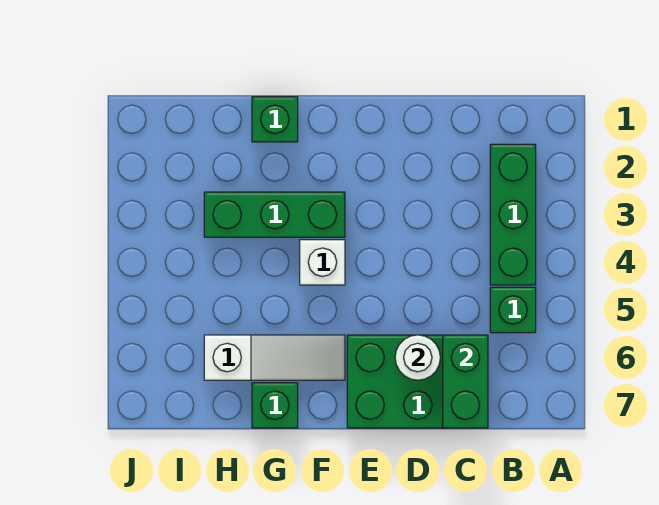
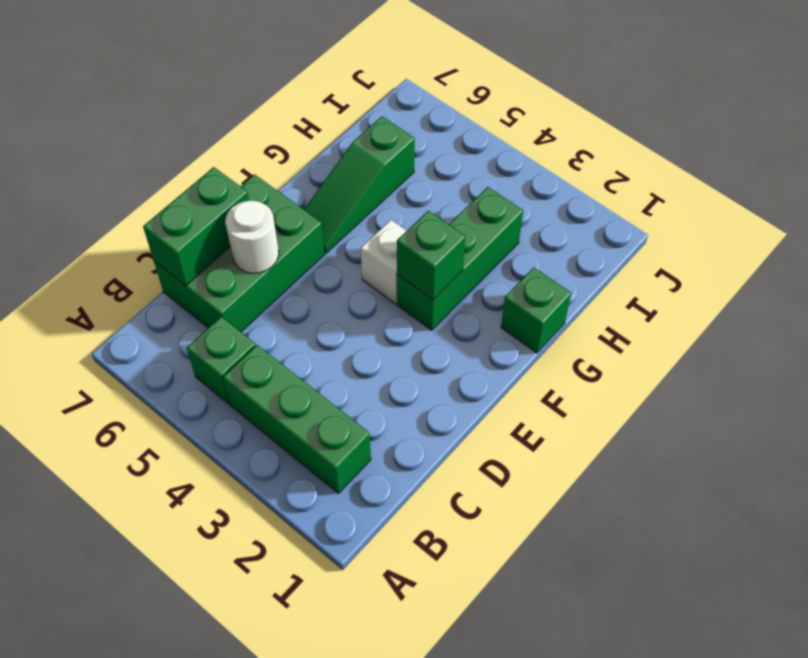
green brick C6:C7 level 2 -> green brick C7:D7 level 2
white slope F6:H6 level 1 top H -> green slope F6:H6 level 1 top H
green brick G7 level 1 -> green brick F3 level 2

